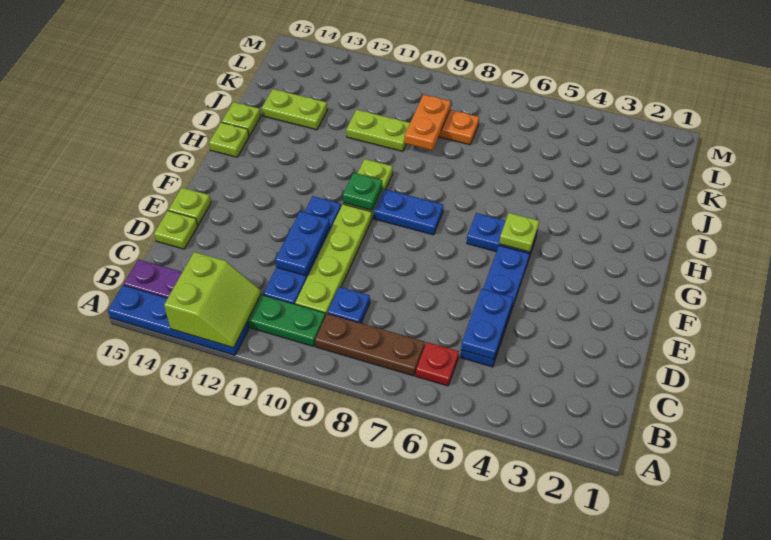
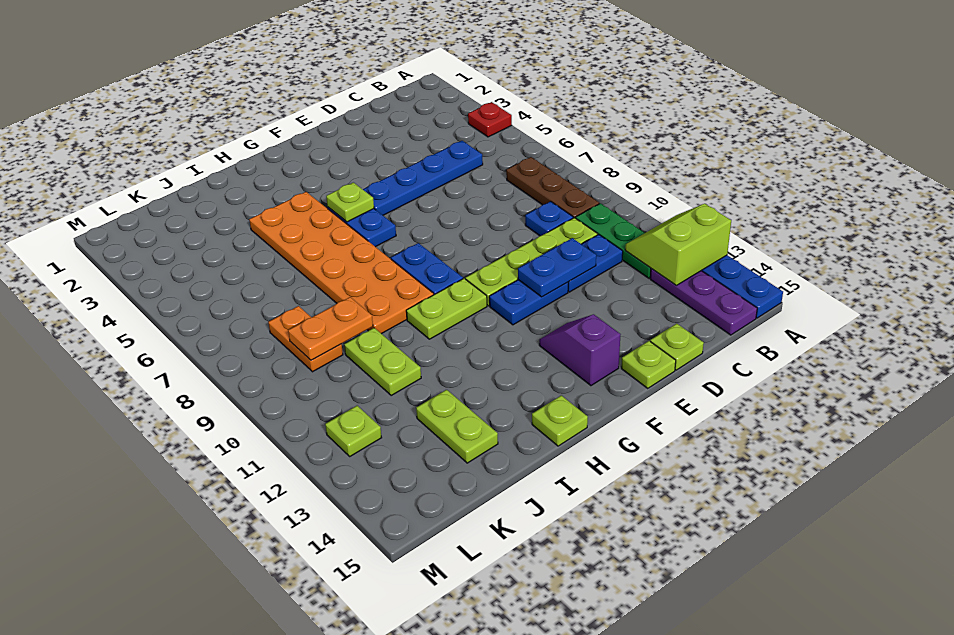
red plate B6 level 1 -> red plate A4 level 1
blue plate C5:D5 level 2 -> none
none -> purple slope F13:F14 level 1 top 14
green plate G10 level 2 -> none
none -> orange plate H4:I9 level 1
lime plate I15 level 1 -> lime plate L12 level 1

